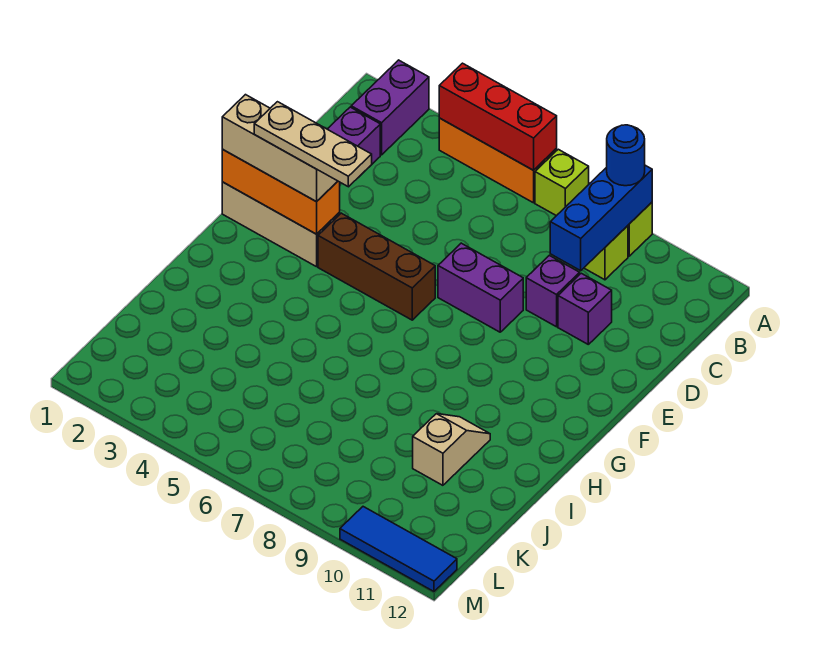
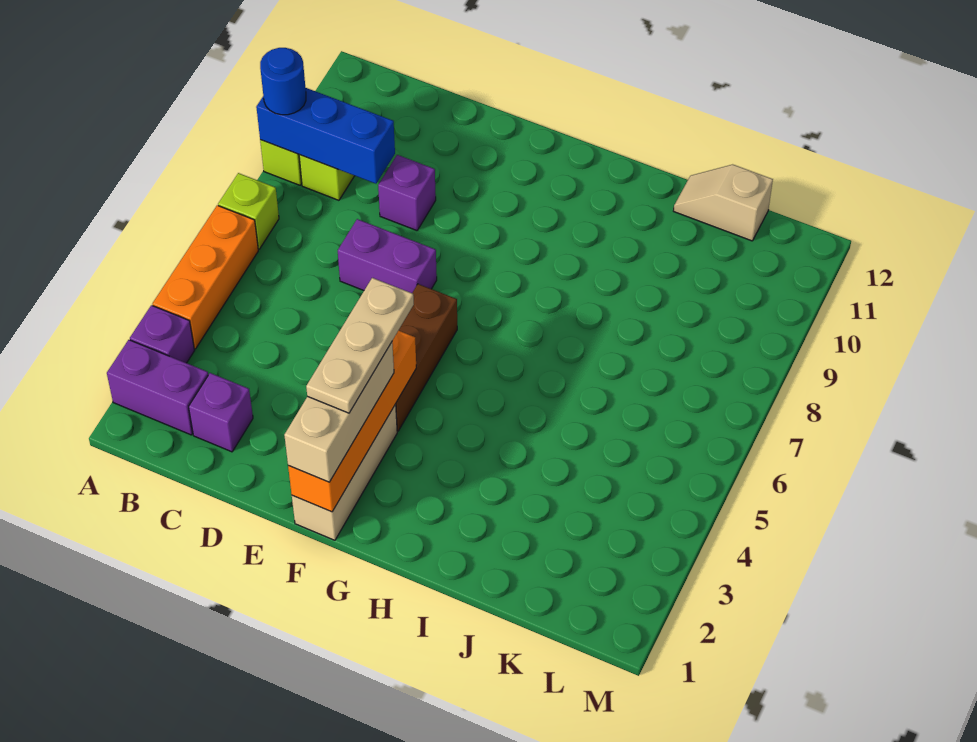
red brick A4:A6 level 2 -> none
purple brick D10 level 1 -> purple brick A3 level 1
purple brick E7:E8 level 1 -> purple brick D7:E7 level 1
orange brick F1:F3 level 2 -> orange brick F1:F4 level 2
tan slope I10:J10 level 1 top J -> tan slope J12:K12 level 1 top K
blue tile M10:M12 level 1 -> none

